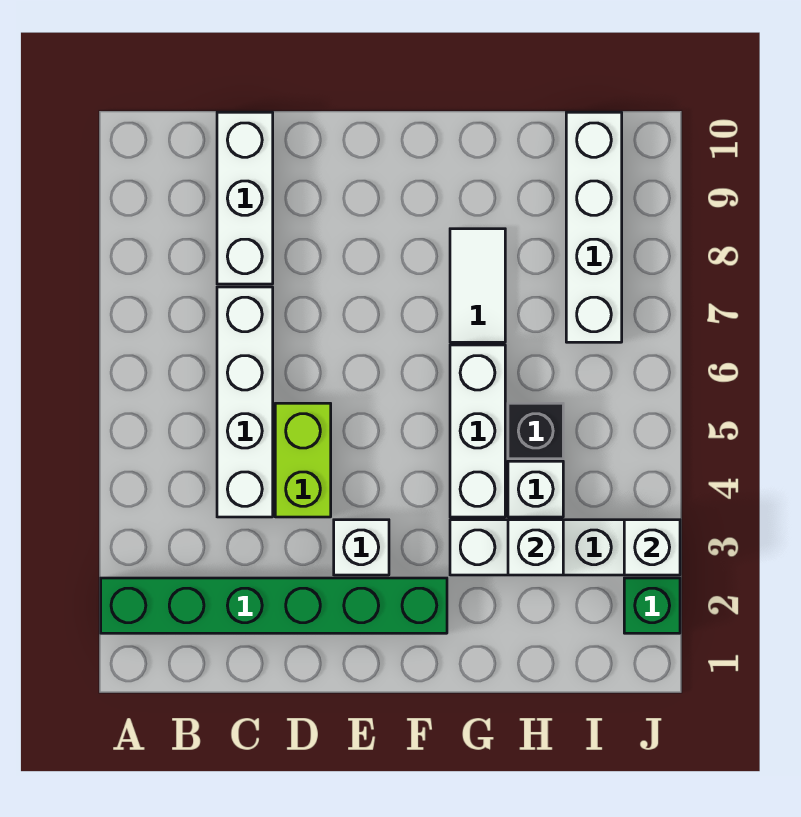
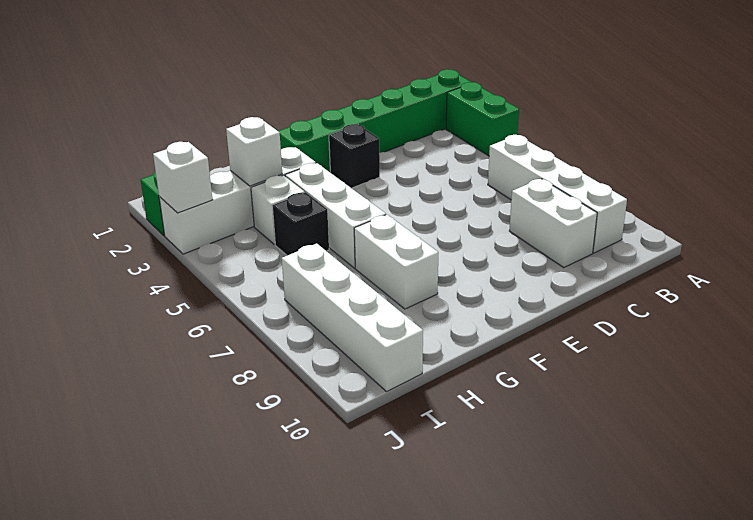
none -> green brick A3:A4 level 1
white brick C4:C7 level 1 -> white brick B6:B9 level 1
white brick C8:C10 level 1 -> white brick C8:C9 level 1
lime brick D4:D5 level 1 -> none
white brick E3 level 1 -> black brick E3 level 1
white tile G7:G8 level 1 -> white brick G7:G8 level 1

